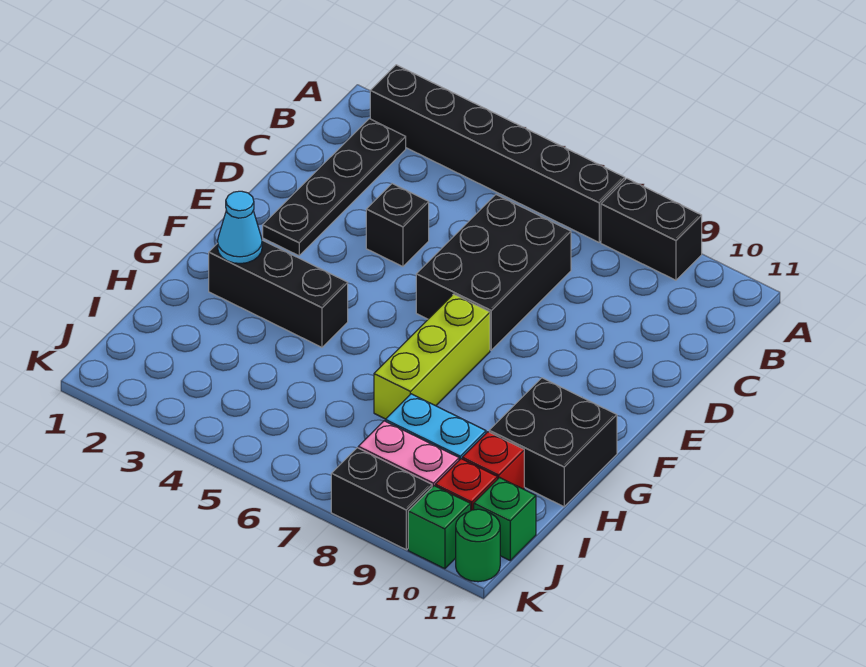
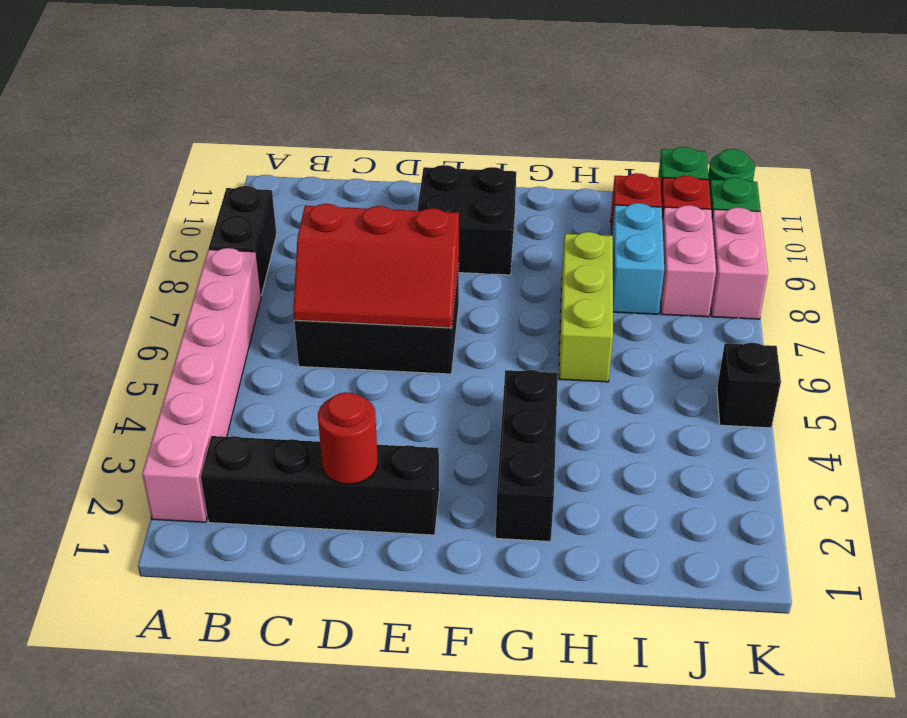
black brick A2:A7 level 1 -> pink brick A2:A7 level 1
black plate B2:E2 level 1 -> black brick B2:E2 level 1
none -> red slope C6:E7 level 2 top 7
none -> red round brick D2 level 2
black brick D4 level 1 -> black brick K5 level 1
lime brick F7:H7 level 1 -> lime brick H6:H8 level 1
cyan cone G2 level 2 -> none
black brick G10:H11 level 1 -> black brick E9:F10 level 1
black brick K8:K9 level 1 -> pink brick K8:K9 level 1

